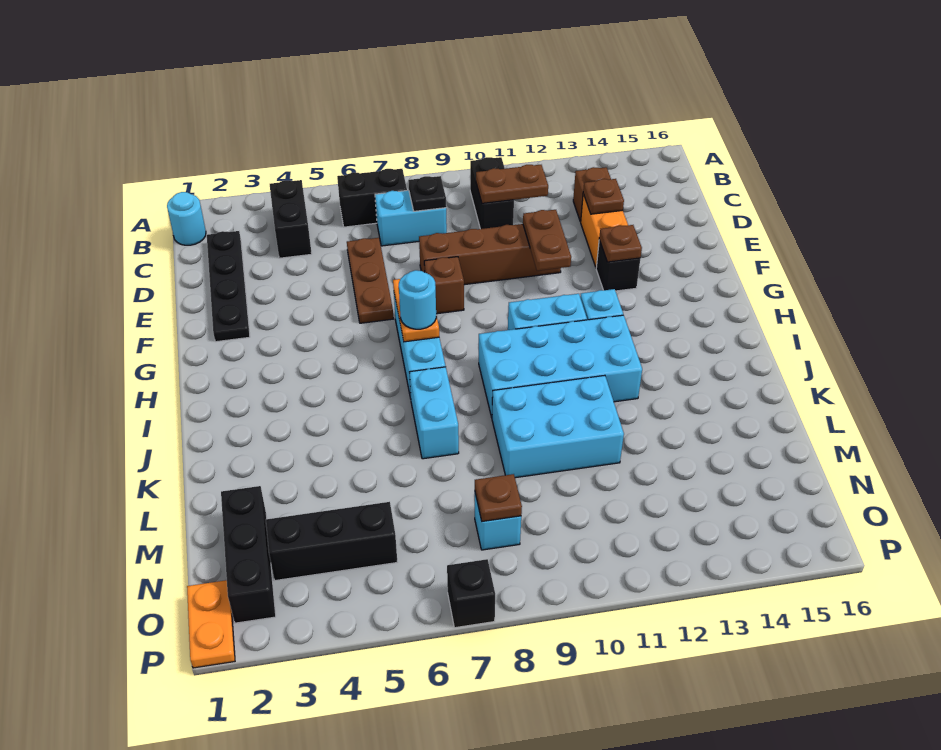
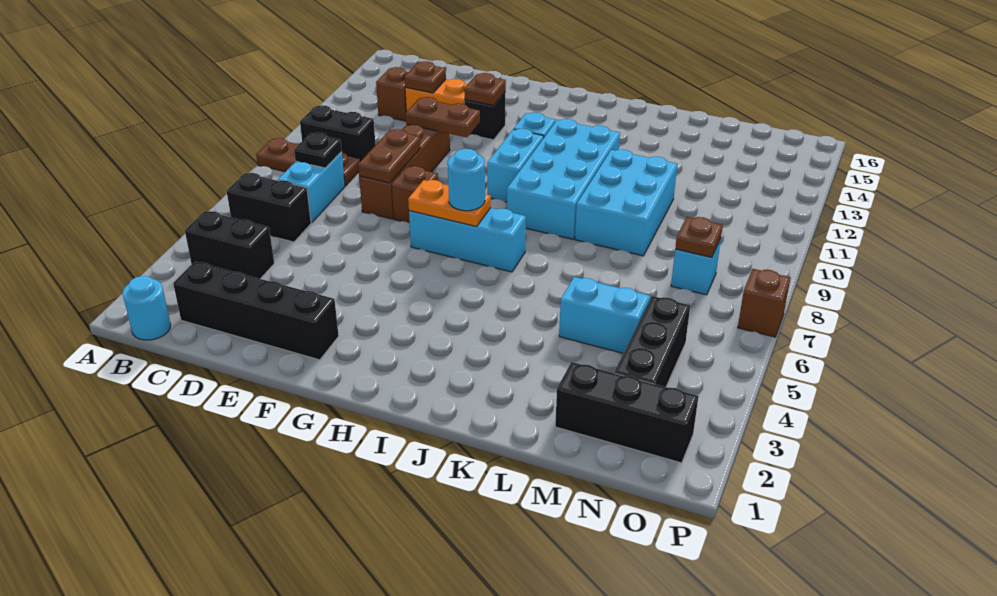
black brick B6:B7 level 1 -> black brick B6:C6 level 1
black plate C2:F2 level 1 -> black brick C2:F2 level 1
brown plate C10:C11 level 2 -> brown plate E8:E9 level 2
brown plate D6:F6 level 1 -> brown plate A9:C9 level 1
cyan brick J7:K7 level 1 -> cyan brick L5:M5 level 1
orange plate O1:P1 level 1 -> none
black brick P7 level 1 -> brown brick P7 level 1

